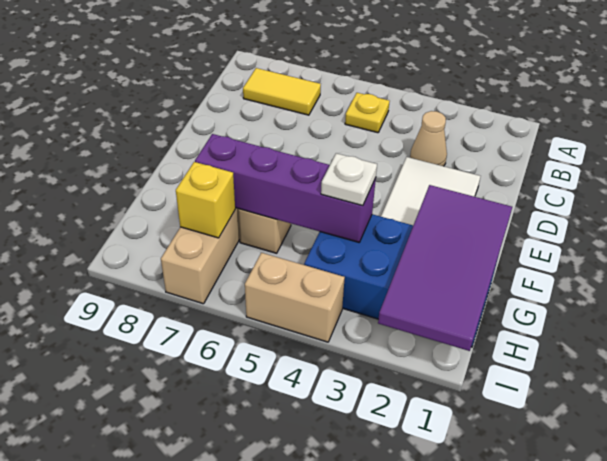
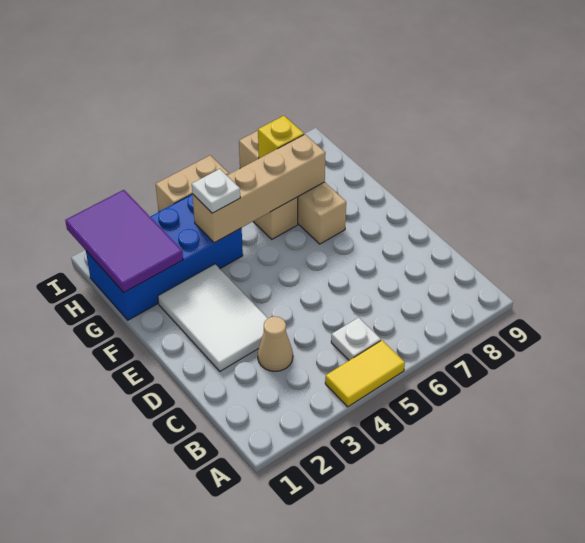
yellow plate B5 level 1 -> white plate B5 level 1
yellow tile B7:B8 level 1 -> yellow tile A4:A5 level 1
purple tile F1:I2 level 2 -> purple tile G1:I2 level 2
purple brick G4:G7 level 2 -> tan brick G4:G7 level 2

